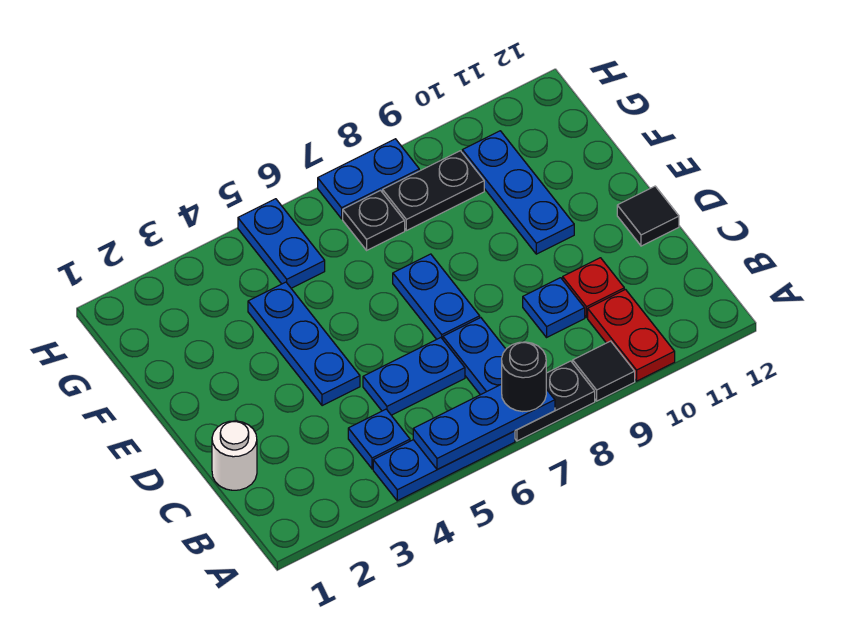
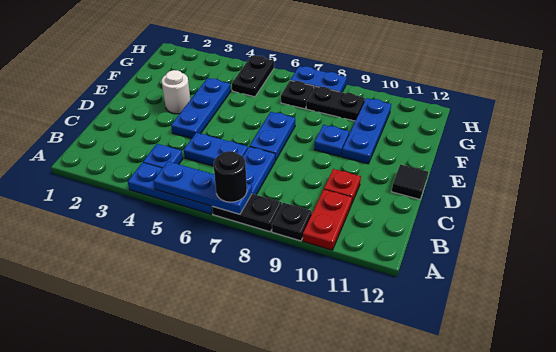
black tile A9 level 1 -> black plate A9 level 1
white round brick C1 level 1 -> white round brick E3 level 1
blue plate C9 level 1 -> blue plate E9 level 1
blue plate G5:H5 level 1 -> black plate G5:H5 level 1

